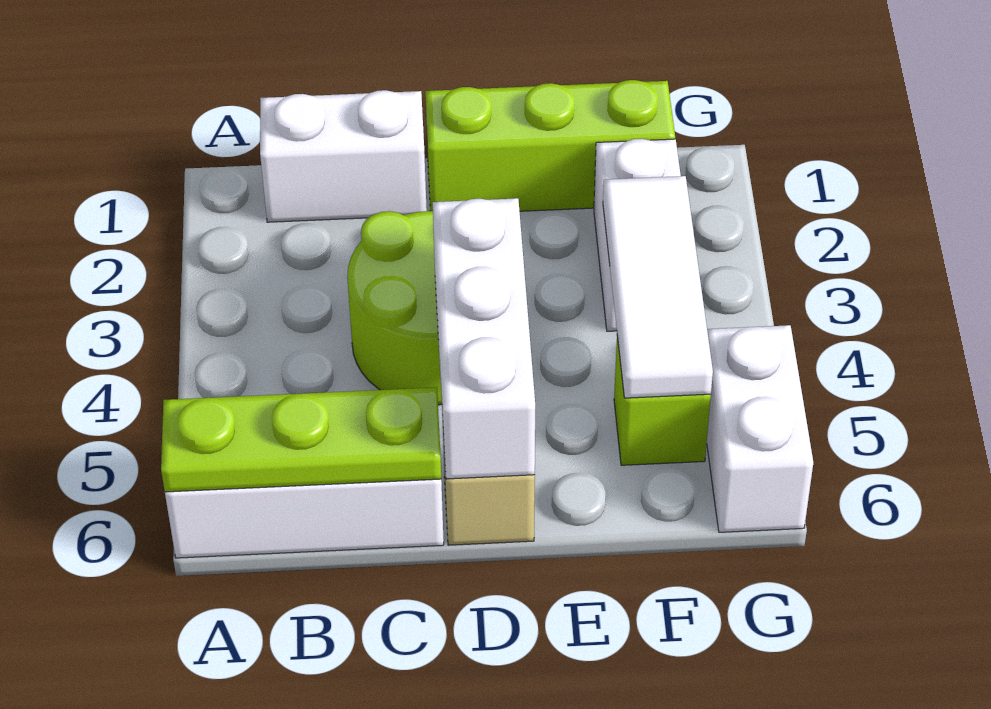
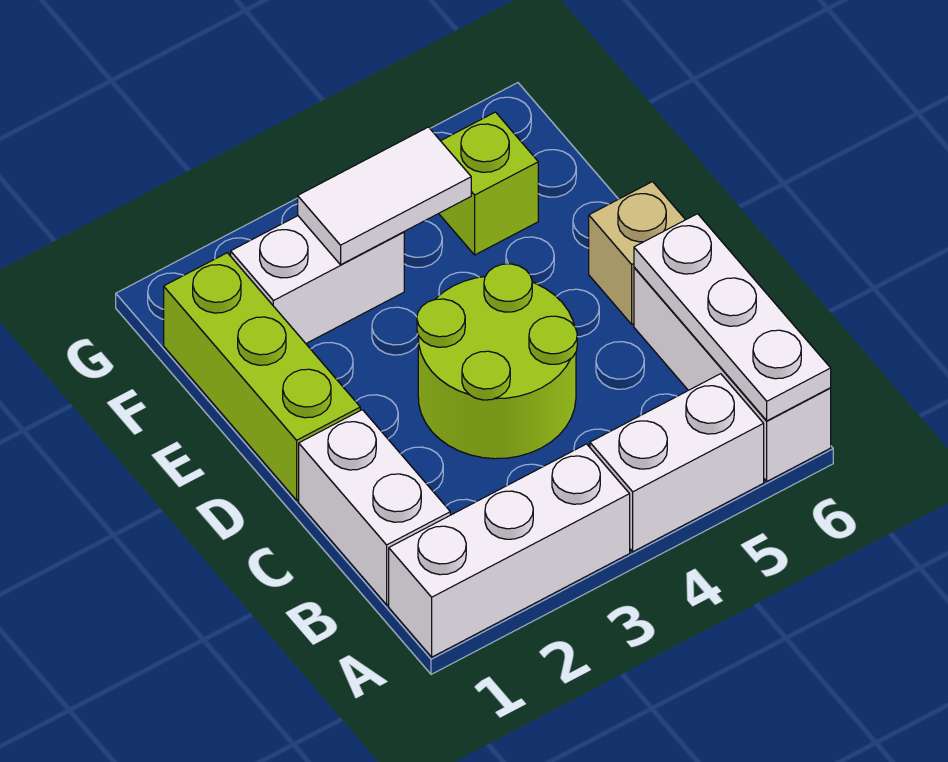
lime plate A6:C6 level 2 -> white plate A6:C6 level 2
white brick D4:D6 level 2 -> white brick A1:A3 level 1
white tile F3:F5 level 2 -> white tile F3:F4 level 2
white brick G5:G6 level 1 -> white brick A4:A5 level 1

